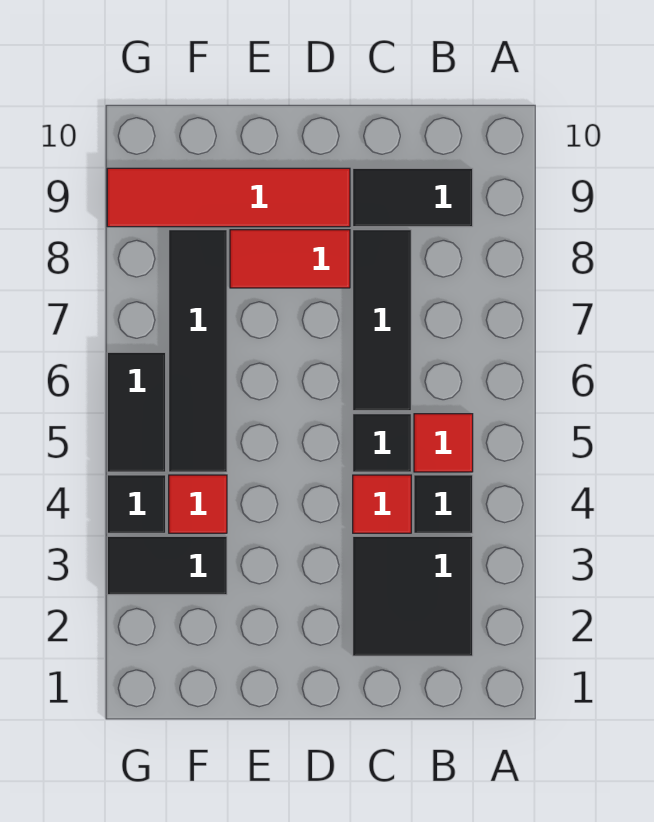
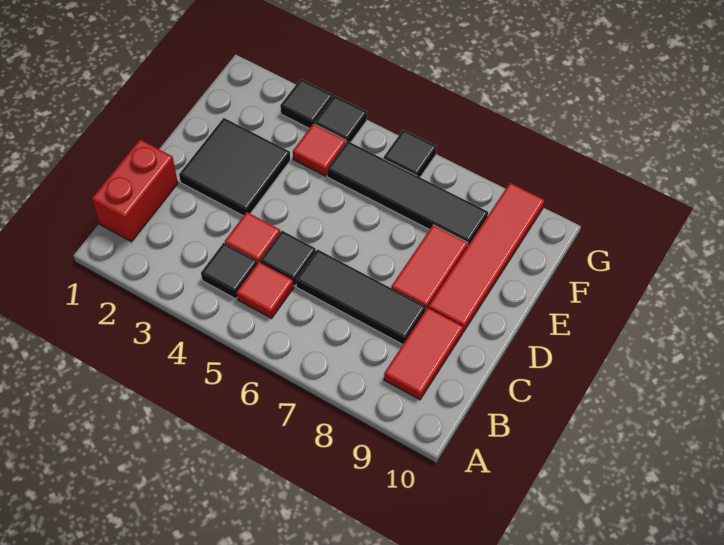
none -> red brick B1:C1 level 1
black tile B2:C3 level 1 -> black tile D2:E3 level 1
black tile B9:C9 level 1 -> red tile B9:C9 level 1
black tile F3:G3 level 1 -> black tile G3 level 1
black tile G5:G6 level 1 -> black tile G6 level 1

